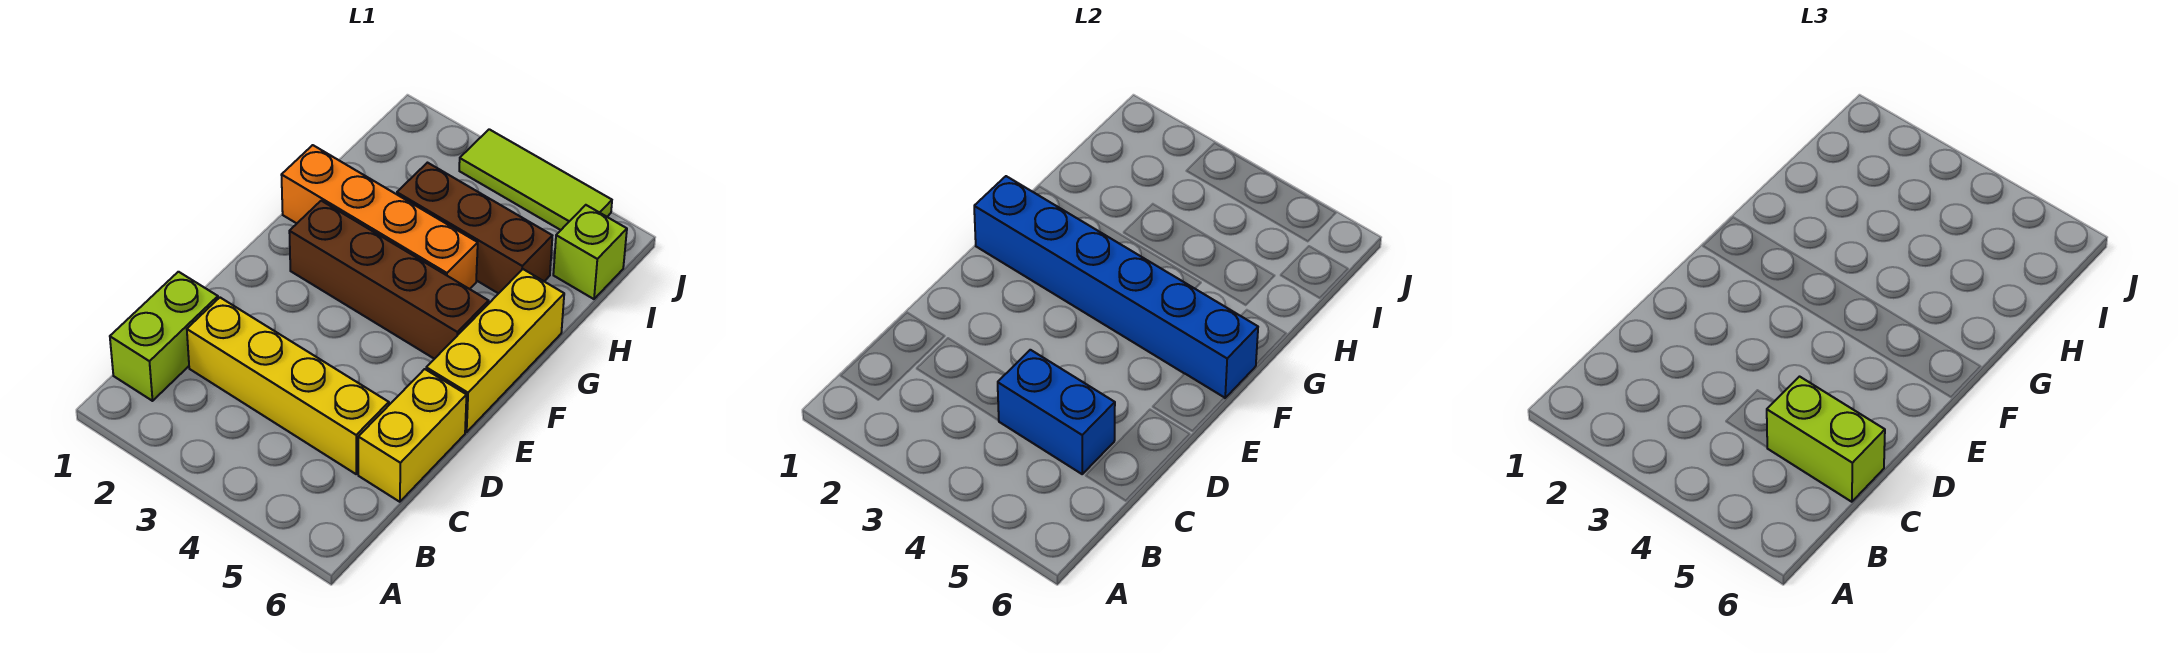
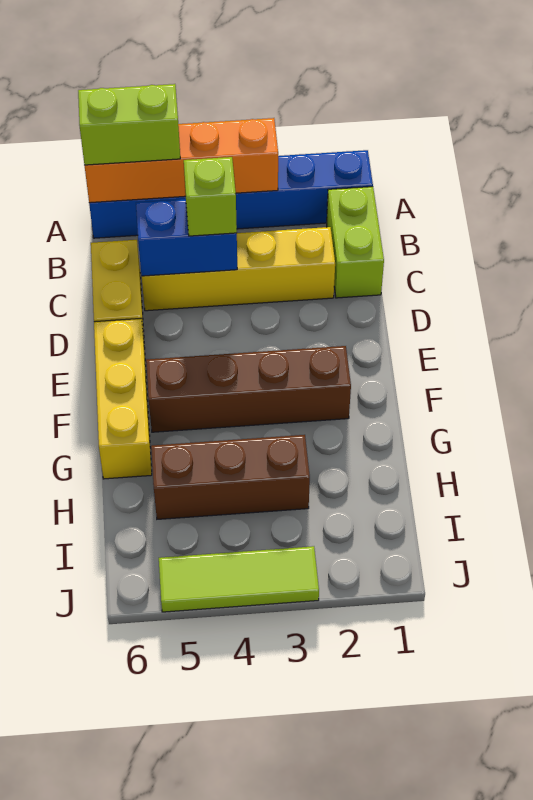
lime brick C5:C6 level 3 -> lime brick A5:A6 level 3
blue brick F1:F6 level 2 -> blue brick A1:A6 level 1
orange brick G1:G4 level 1 -> orange brick A3:A6 level 2
lime brick I6 level 1 -> lime brick C4 level 3

